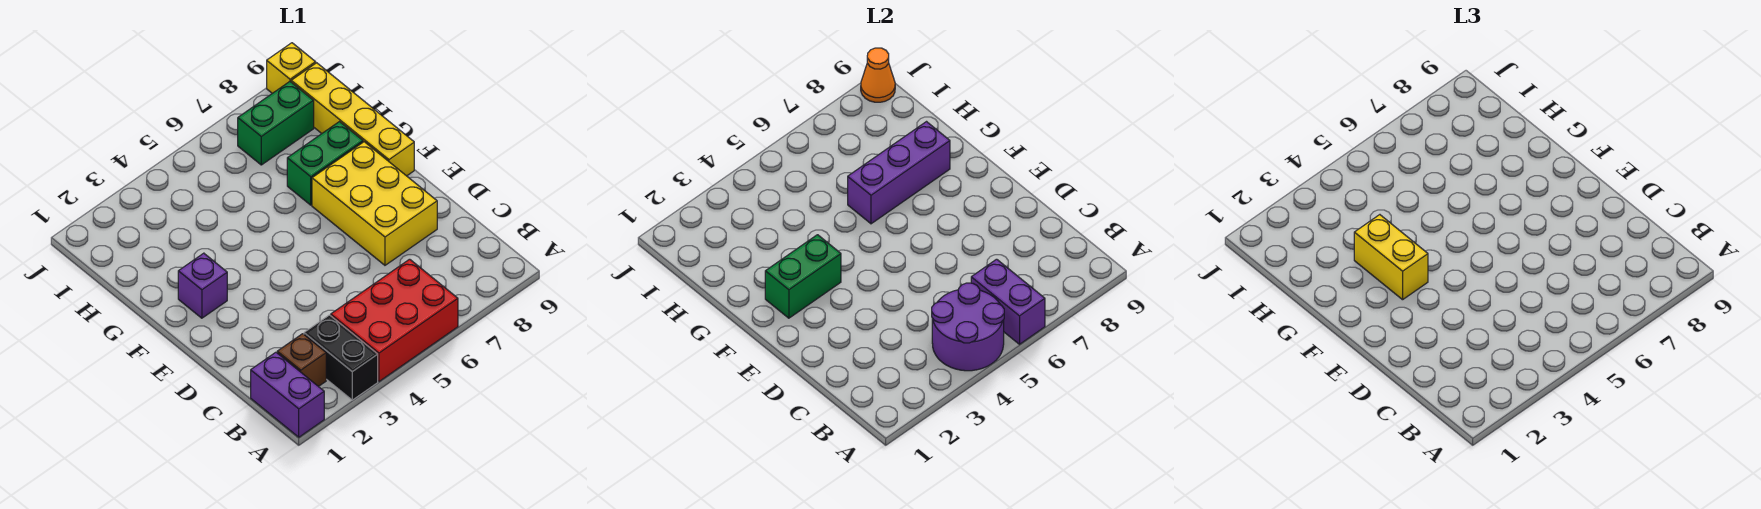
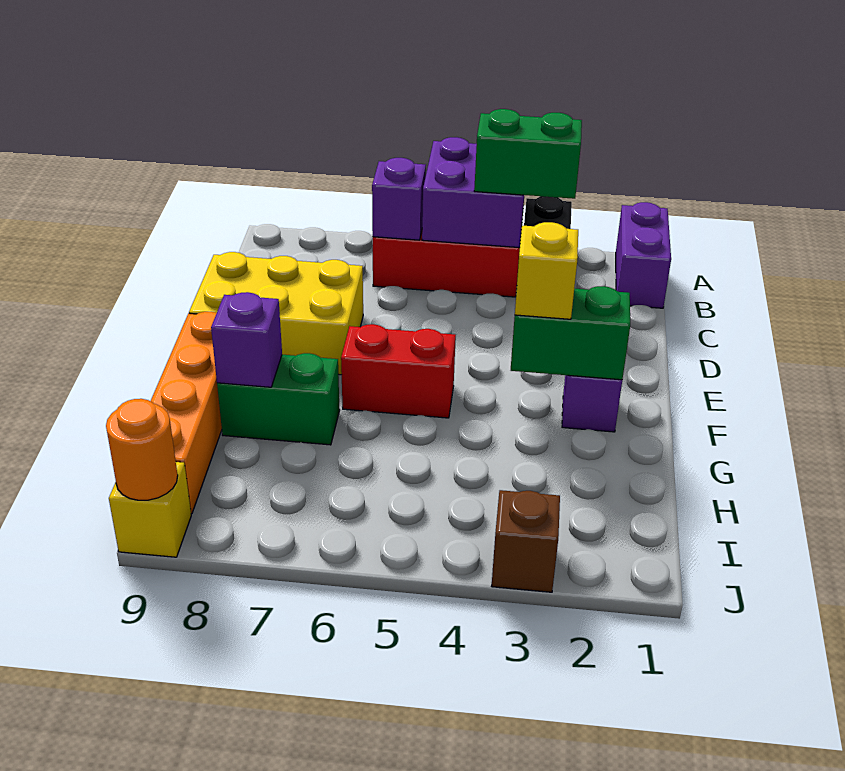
purple round brick A4:B5 level 2 -> purple brick A4:B5 level 2
purple brick A6:B6 level 2 -> purple brick B6 level 2
brown brick B2 level 1 -> brown brick J3 level 1
yellow brick D7:F8 level 1 -> yellow brick D7:E9 level 1
yellow brick F3:G3 level 3 -> yellow brick F3 level 3
none -> red brick F5:F6 level 1
yellow brick F9:I9 level 1 -> orange brick F9:I9 level 1
purple brick G6:G8 level 2 -> purple brick G8 level 2
green brick I7:I8 level 1 -> green brick B3:B4 level 3
orange cone J9 level 2 -> orange round brick J9 level 2

